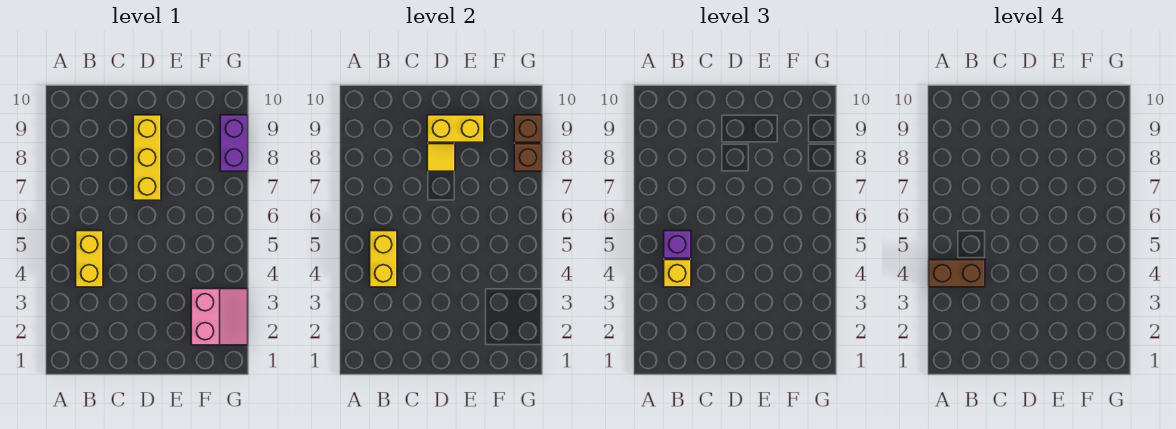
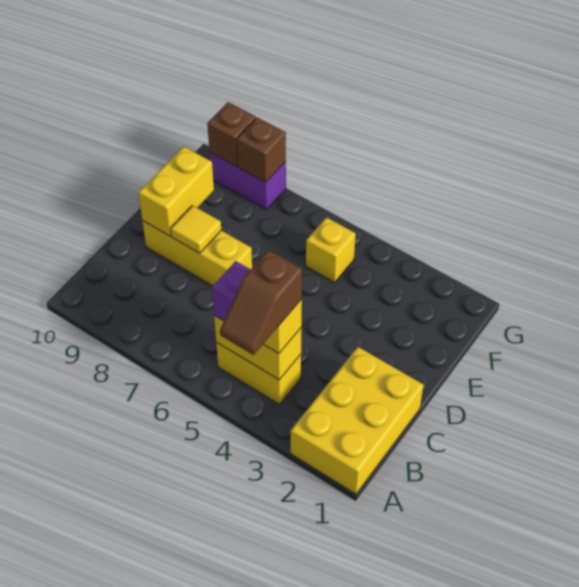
none -> yellow brick A1:C2 level 1
brown brick A4:B4 level 4 -> brown slope A4:B4 level 4 top B
pink slope F2:G3 level 1 top F -> none
none -> yellow brick F5 level 1

